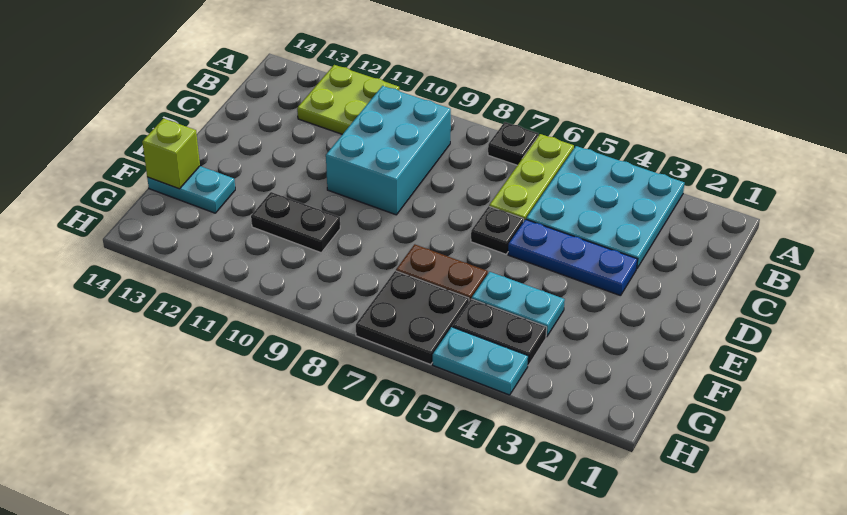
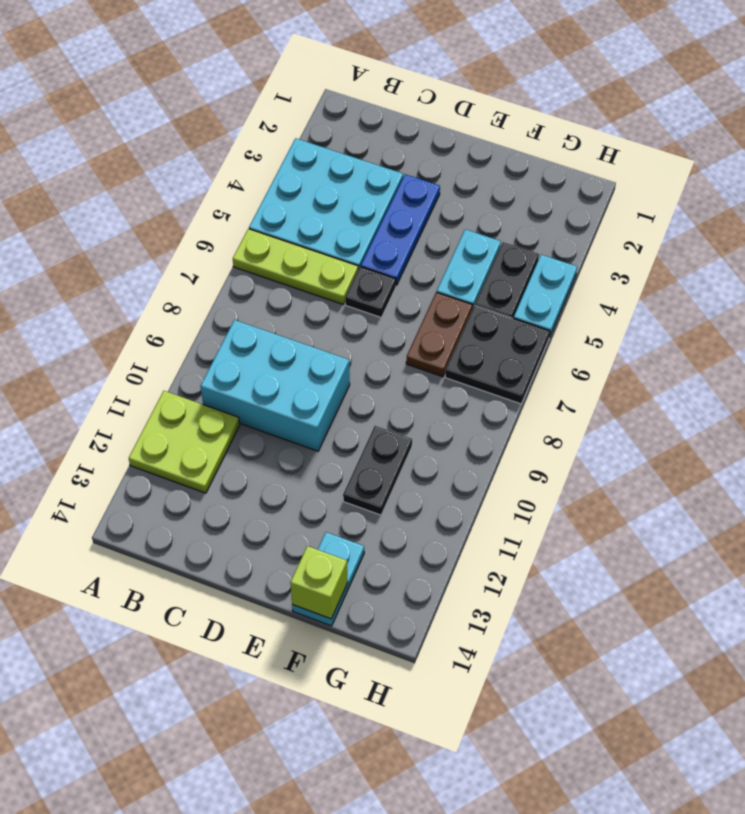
black plate A7 level 1 -> none

